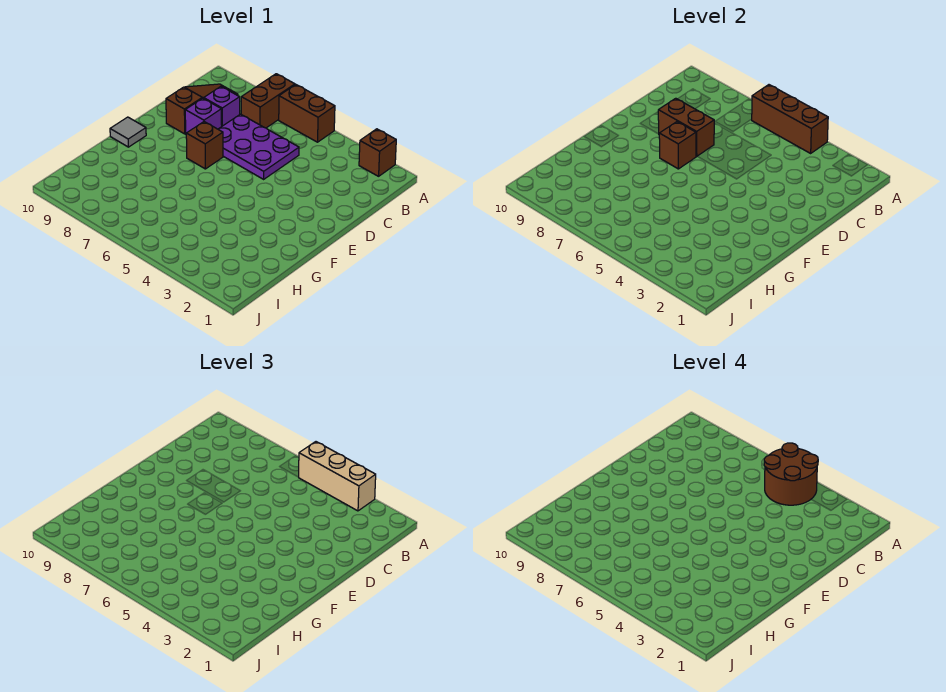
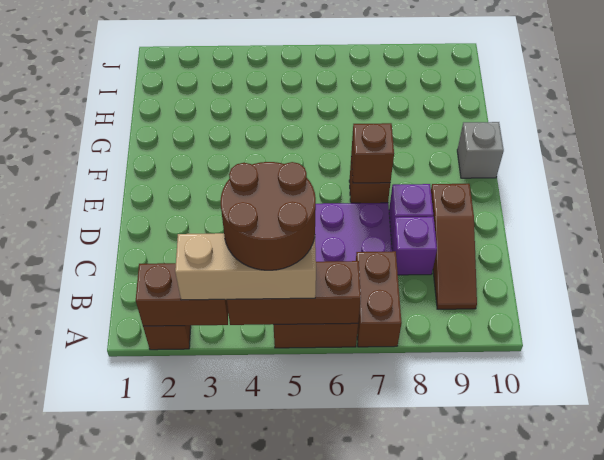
brown brick D7:D8 level 2 -> brown brick A2:A3 level 2
grey tile F10 level 1 -> grey brick F10 level 1

